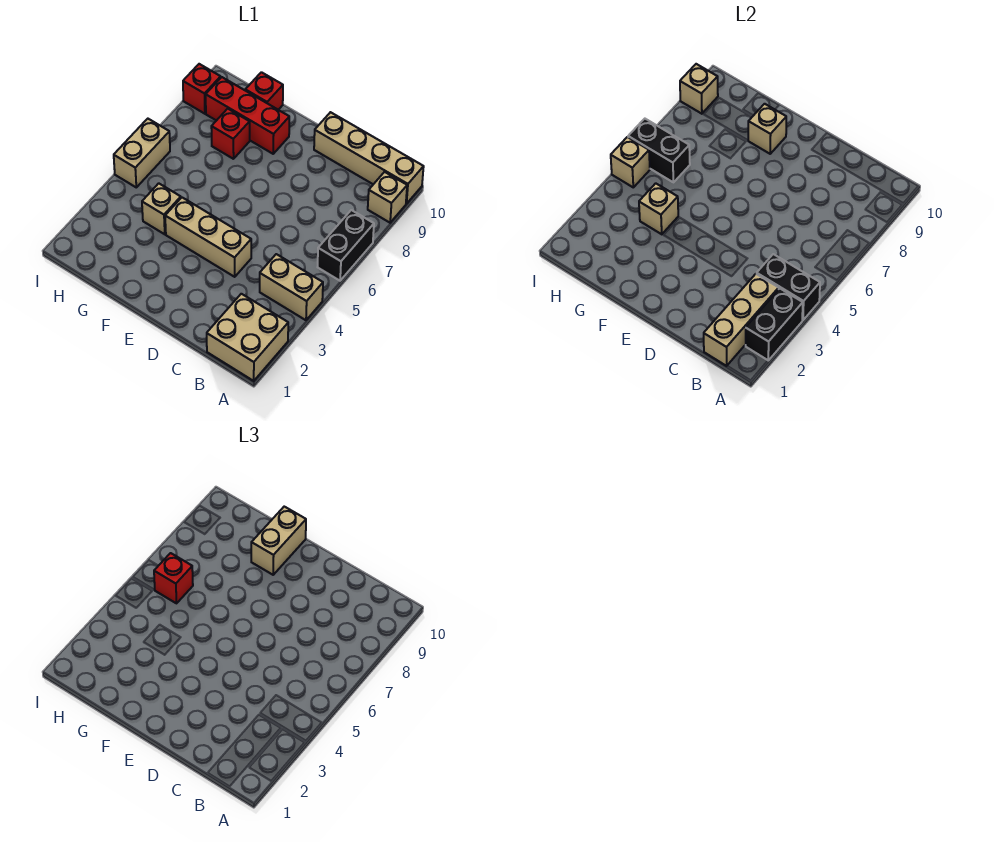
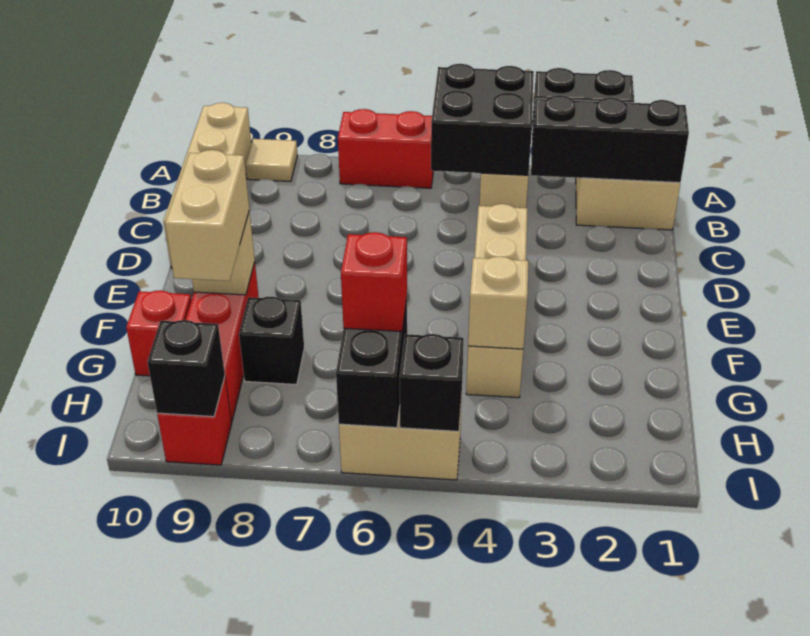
black brick A4:B4 level 2 -> black brick A4:B5 level 2
black brick A6:A7 level 1 -> red brick A6:A7 level 1
tan brick A9 level 1 -> tan tile A9 level 1
tan brick B1:B3 level 2 -> black brick B1:B3 level 2
tan brick F9:F10 level 3 -> tan brick F9:G9 level 3
red brick G8 level 1 -> black brick G8 level 1
tan brick I5 level 2 -> black brick I5 level 2
tan brick I9 level 2 -> black brick I9 level 2

